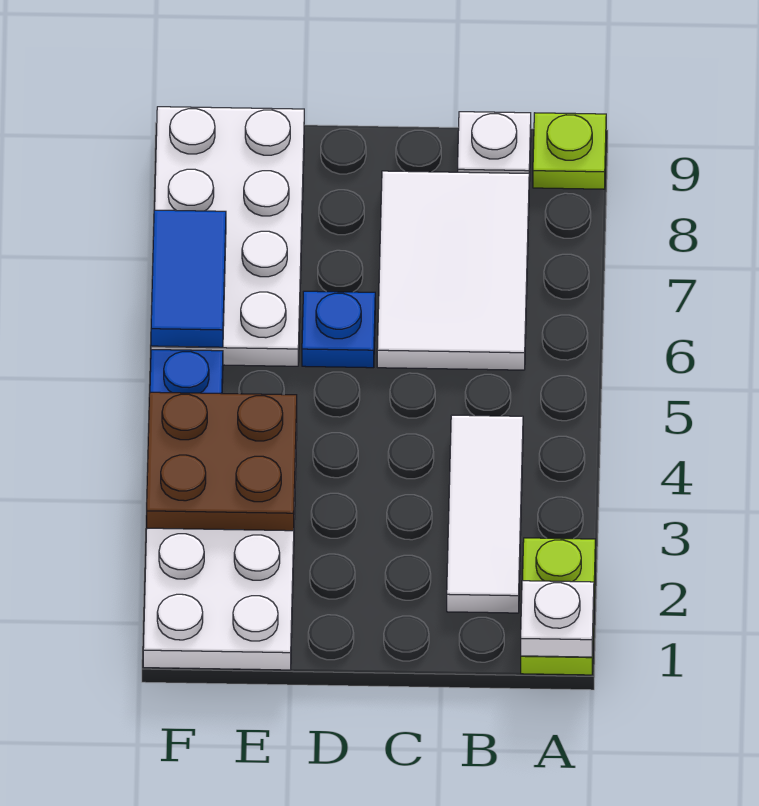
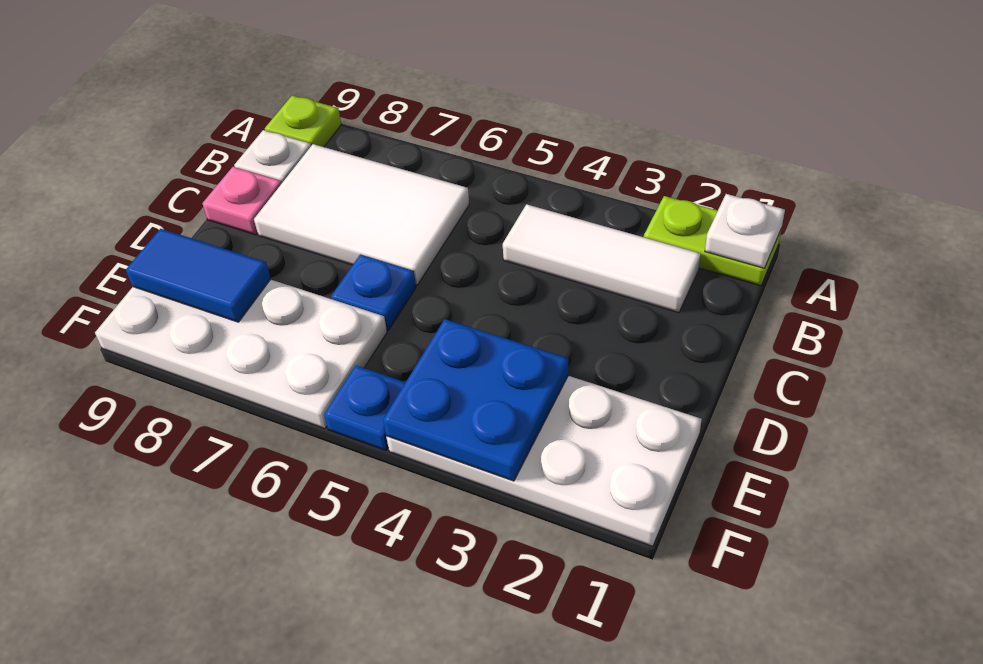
none -> pink plate C9 level 1
brown plate E3:F4 level 2 -> blue plate E3:F4 level 2
blue tile F6:F7 level 2 -> blue tile E8:E9 level 2

